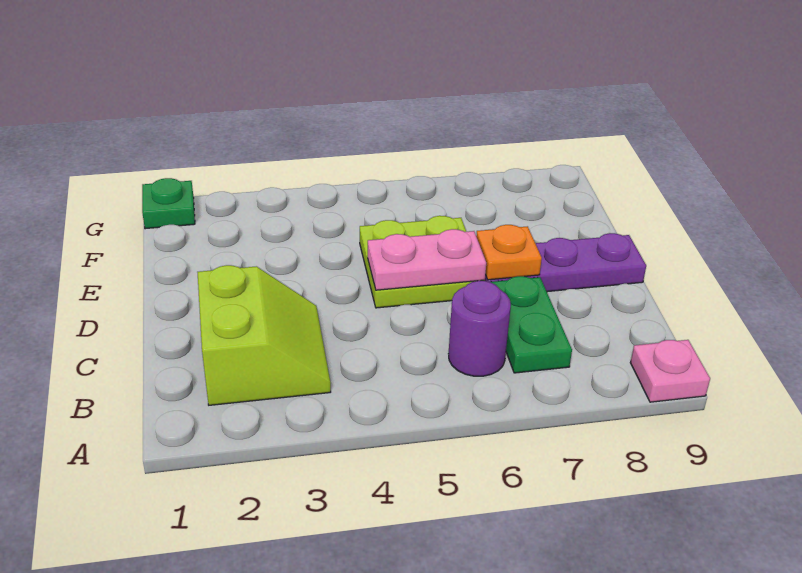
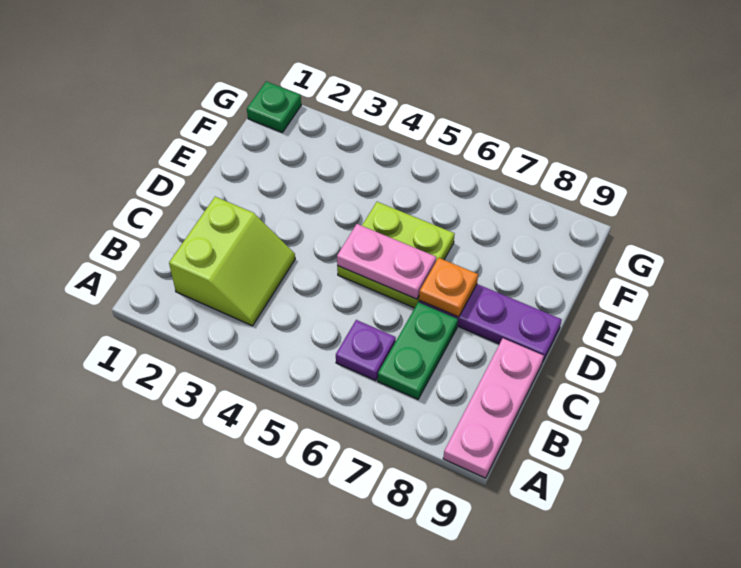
pink plate A9 level 1 -> pink plate A9:C9 level 1
purple round brick B6 level 1 -> purple plate B6 level 1

